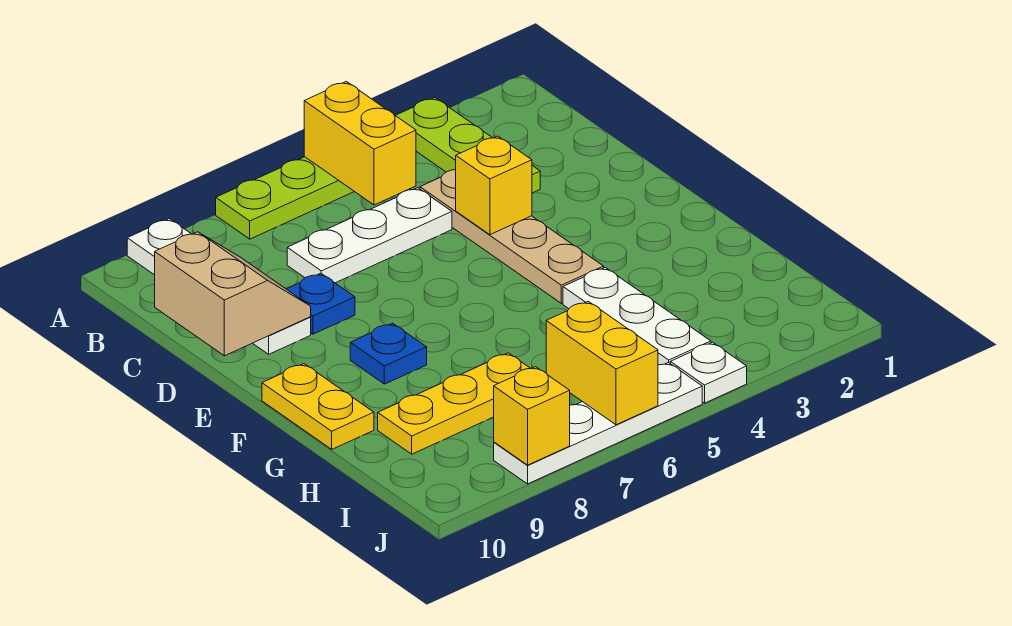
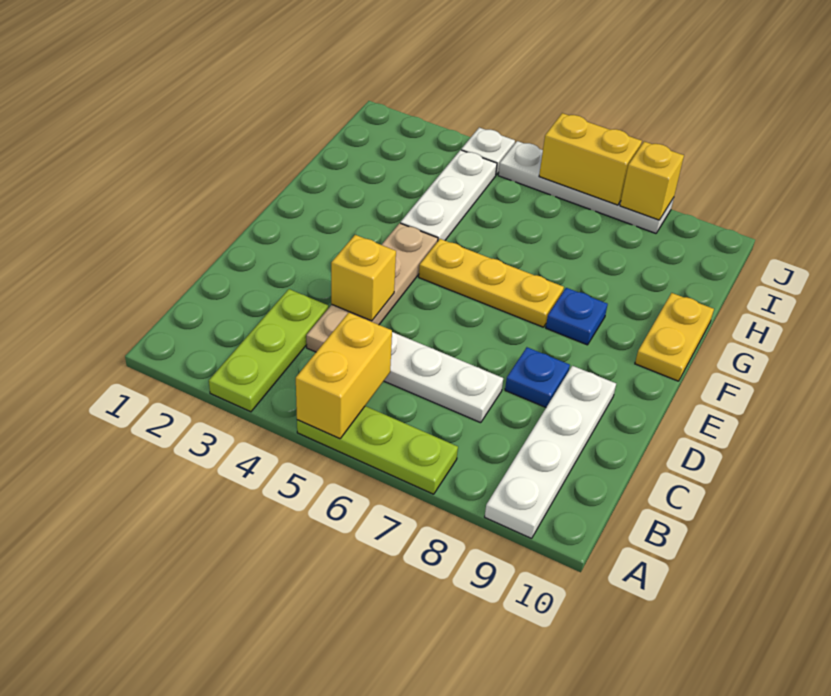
tan slope C9:D10 level 2 top 10 -> none
yellow plate H7:H9 level 1 -> yellow plate F5:F7 level 1
yellow brick I6:J6 level 2 -> yellow brick J6:J7 level 2

